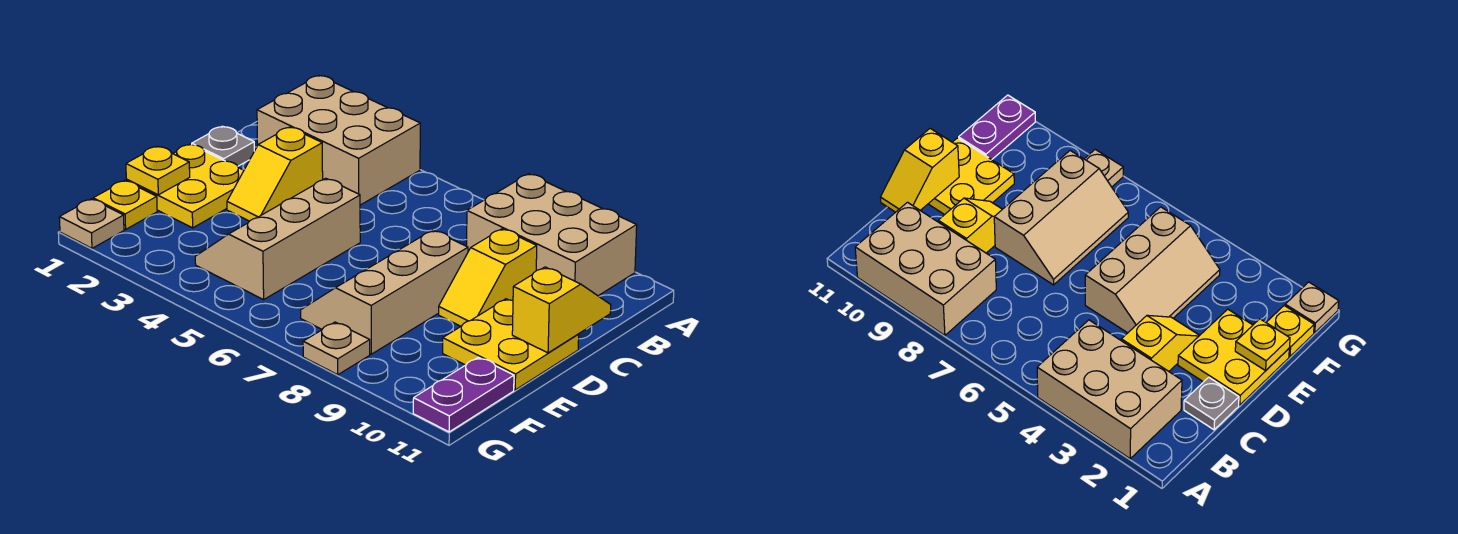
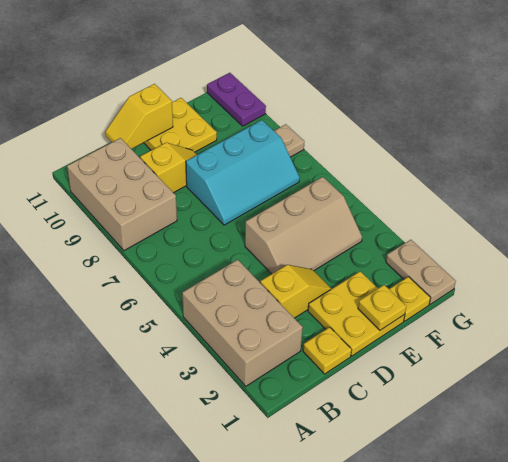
grey plate C1 level 1 -> yellow plate C1 level 1
tan slope D7:F8 level 1 top 8 -> cyan slope D7:F8 level 1 top 8
purple plate F11:G11 level 1 -> purple plate G10:G11 level 1
tan plate G1 level 1 -> tan plate G1:G2 level 1

